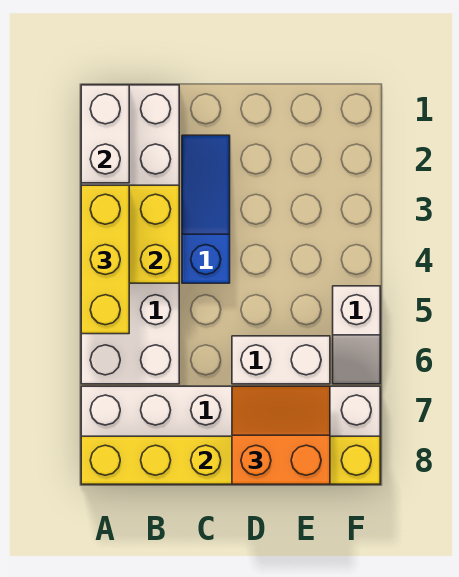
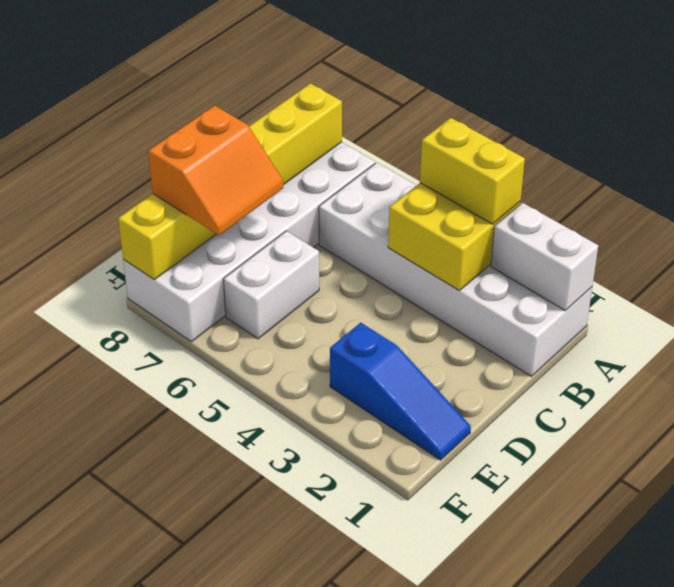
yellow brick A3:A5 level 3 -> yellow brick A3:A4 level 3
blue slope C2:C4 level 1 top 4 -> blue slope E1:E3 level 1 top 3
white slope F5:F6 level 1 top 5 -> none

